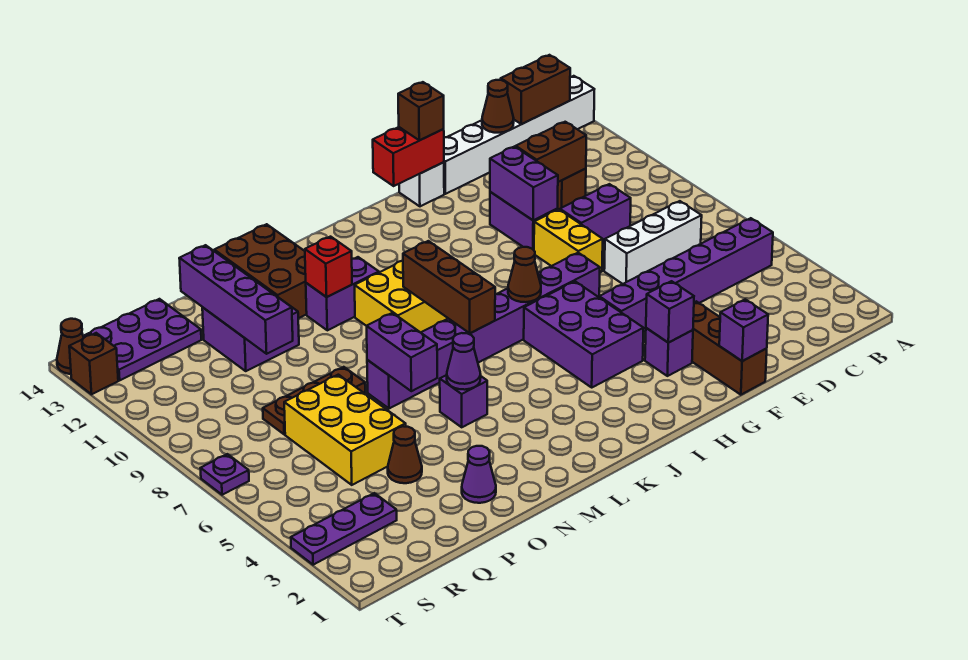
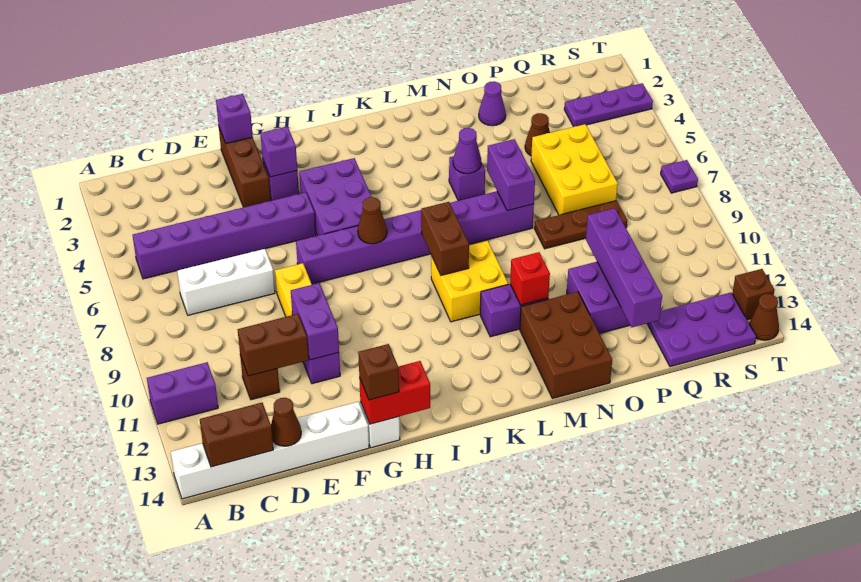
purple brick D9:E9 level 1 -> purple brick A11:B11 level 1
brown brick K7:K9 level 2 -> brown brick K8:K9 level 2

